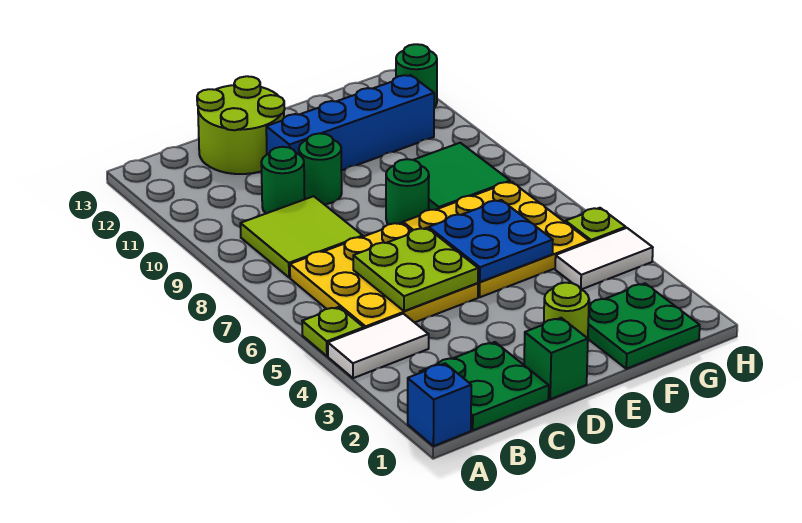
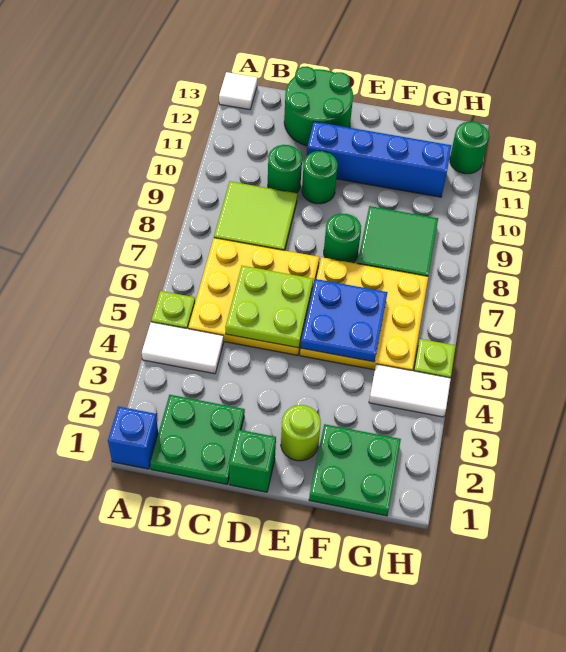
none -> white tile A13 level 1
lime round brick C12:D13 level 1 -> green round brick C12:D13 level 1

